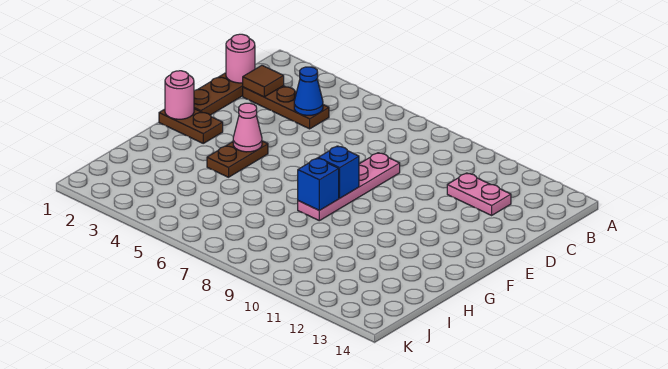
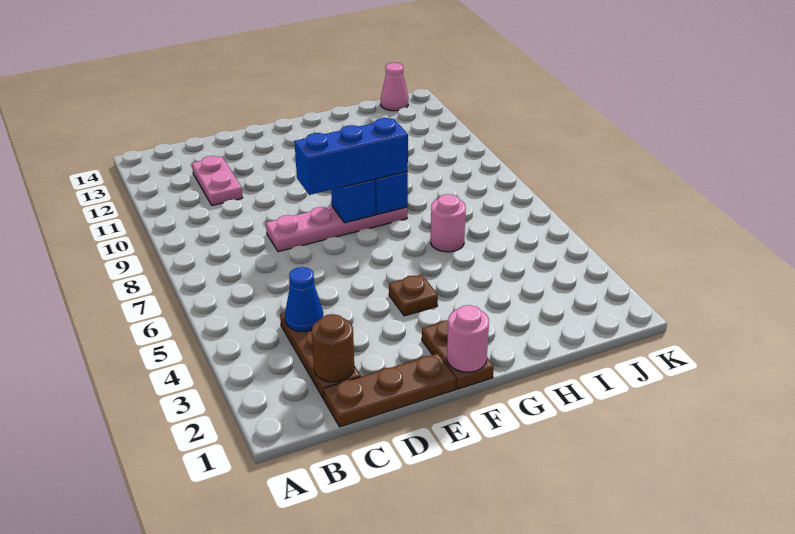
pink round brick C1 level 2 -> pink round brick H6 level 1
brown tile C2 level 2 -> brown round brick C2 level 2
none -> blue brick E8:G8 level 3
brown plate F4:G4 level 1 -> brown plate F4 level 1
pink cone F4 level 2 -> pink cone J14 level 1

